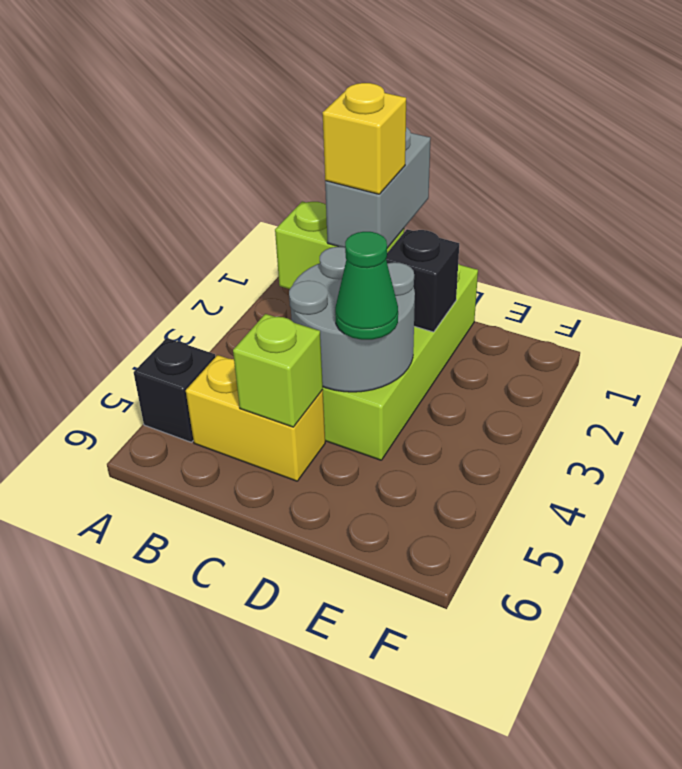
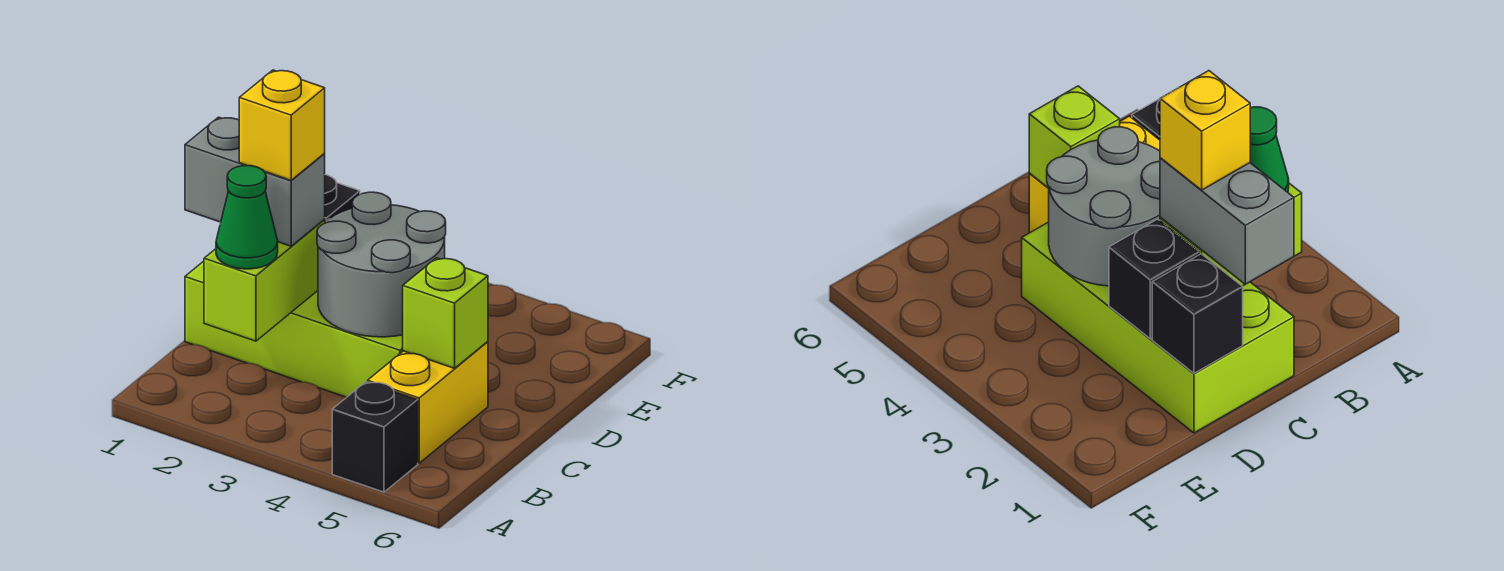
none -> black brick D1 level 2
green cone D4 level 3 -> green cone B2 level 3

